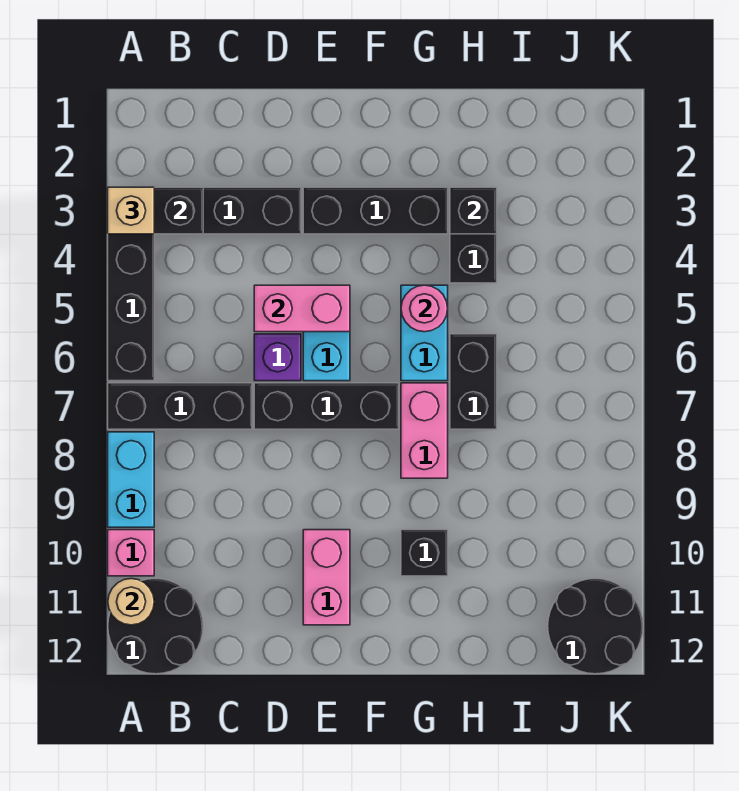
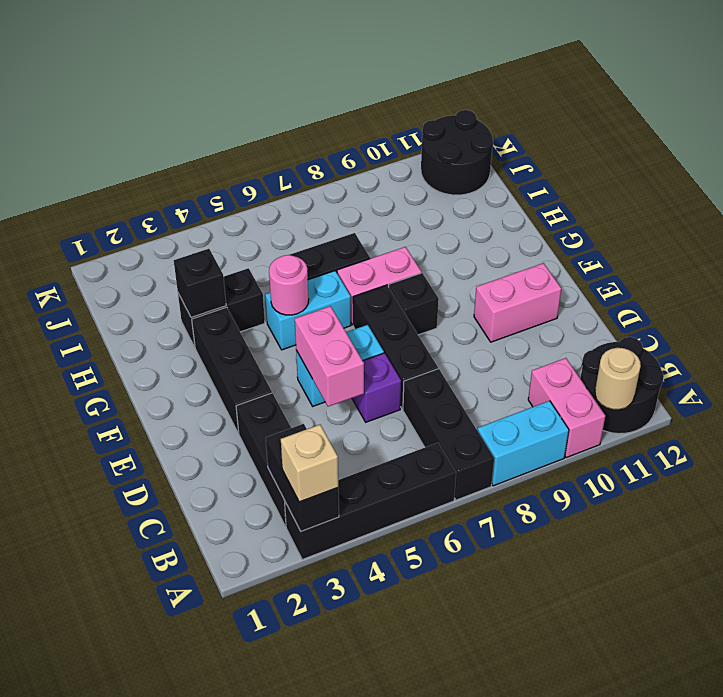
pink brick A10 level 1 -> pink brick A10:B10 level 1
black brick G10 level 1 -> black brick F8 level 1

